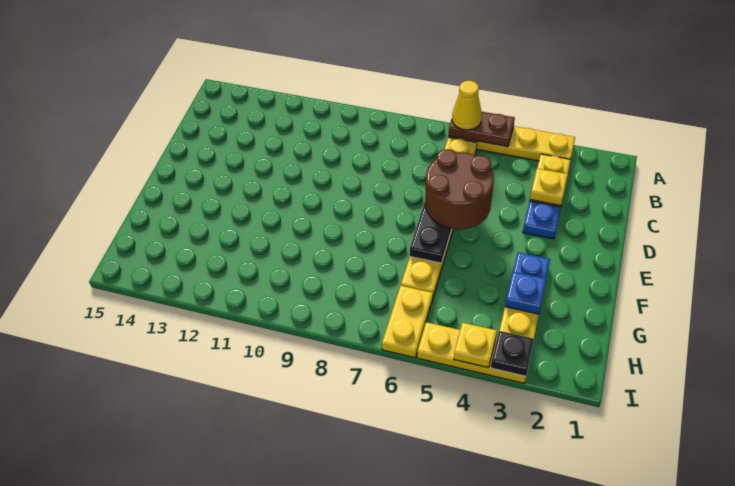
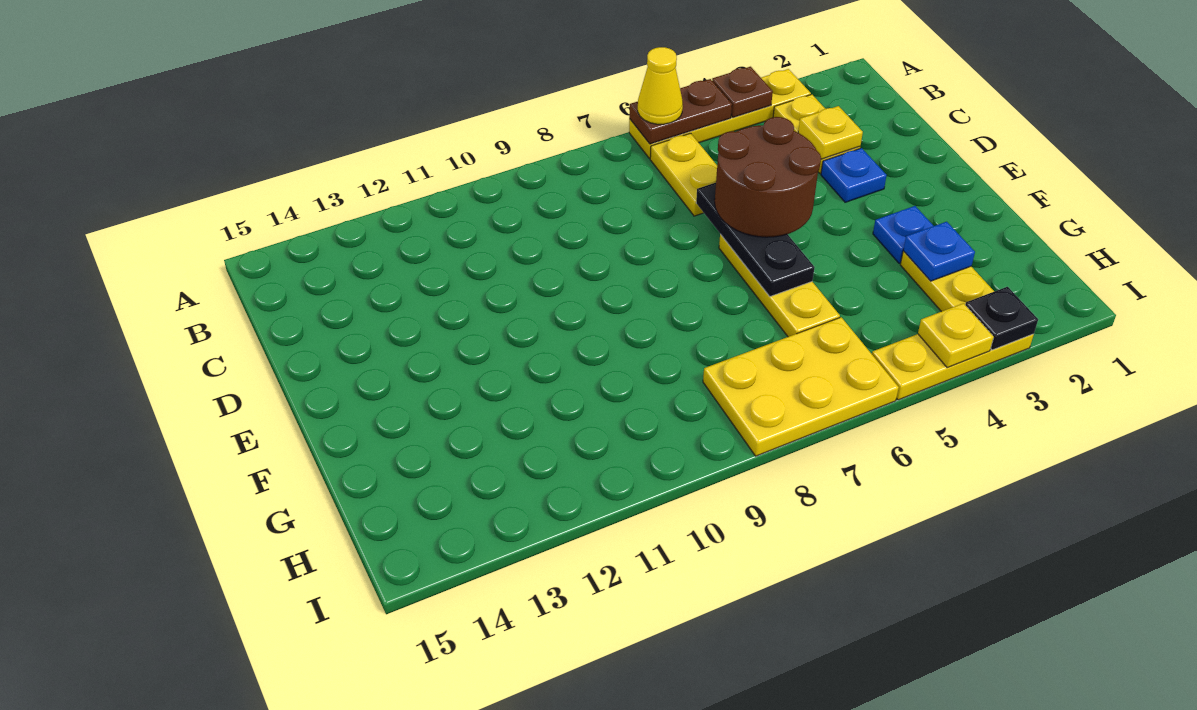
none -> brown plate A4 level 2
yellow plate H6:I6 level 1 -> yellow plate H6:I8 level 1

